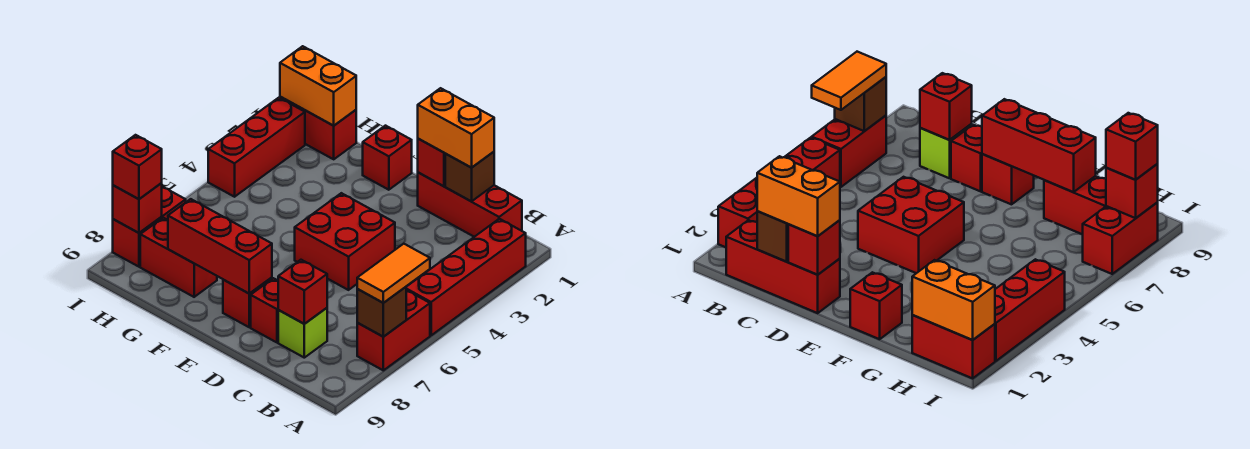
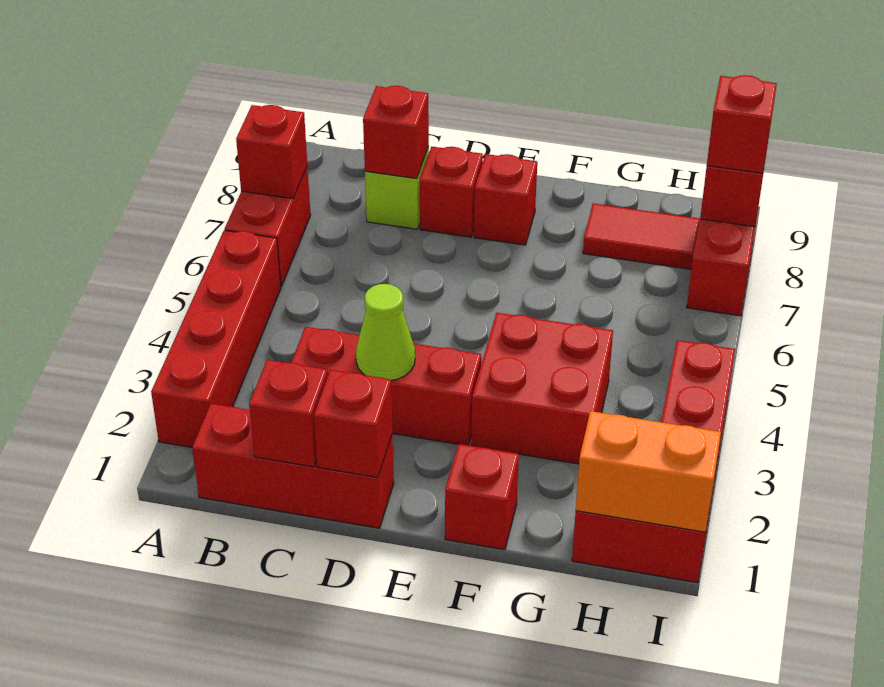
orange tile A6:A7 level 3 -> none
brown brick A7 level 2 -> red brick A7 level 2
brown brick C1 level 2 -> red brick C1 level 2
orange brick C1:D1 level 3 -> none
none -> lime cone D3 level 2
red brick D4:E5 level 1 -> red brick F3:G4 level 1
red brick E8:G8 level 2 -> red brick C3:E3 level 1
red brick G8:H8 level 1 -> red tile G8:H8 level 1

